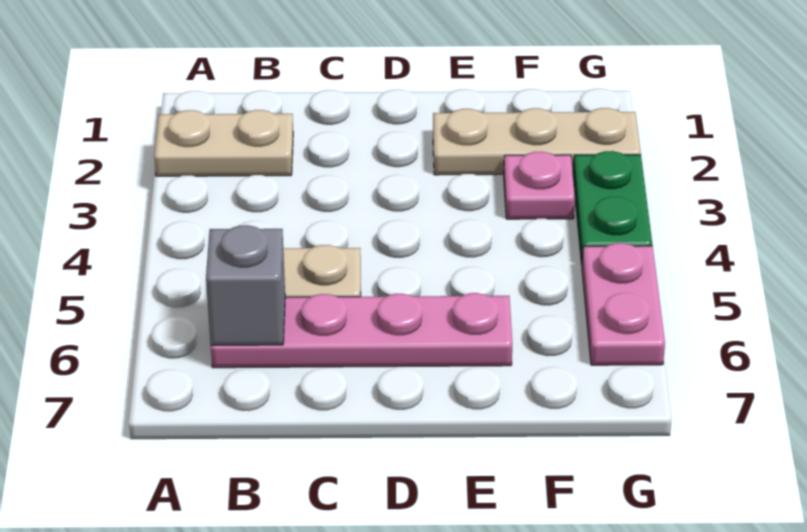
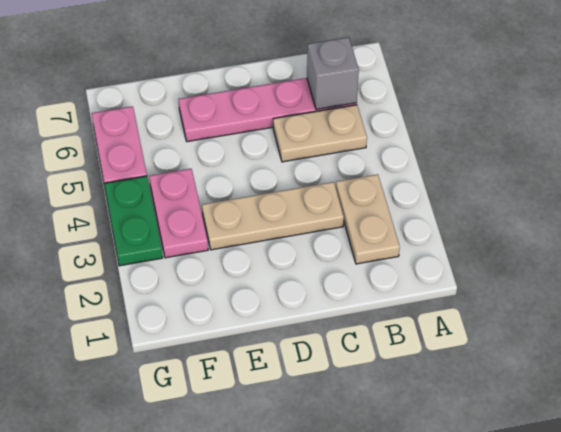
tan plate A2:B2 level 1 -> tan plate B2:B3 level 1
tan plate E2:G2 level 1 -> tan plate C3:E3 level 1
pink plate F3 level 1 -> pink plate F3:F4 level 1

